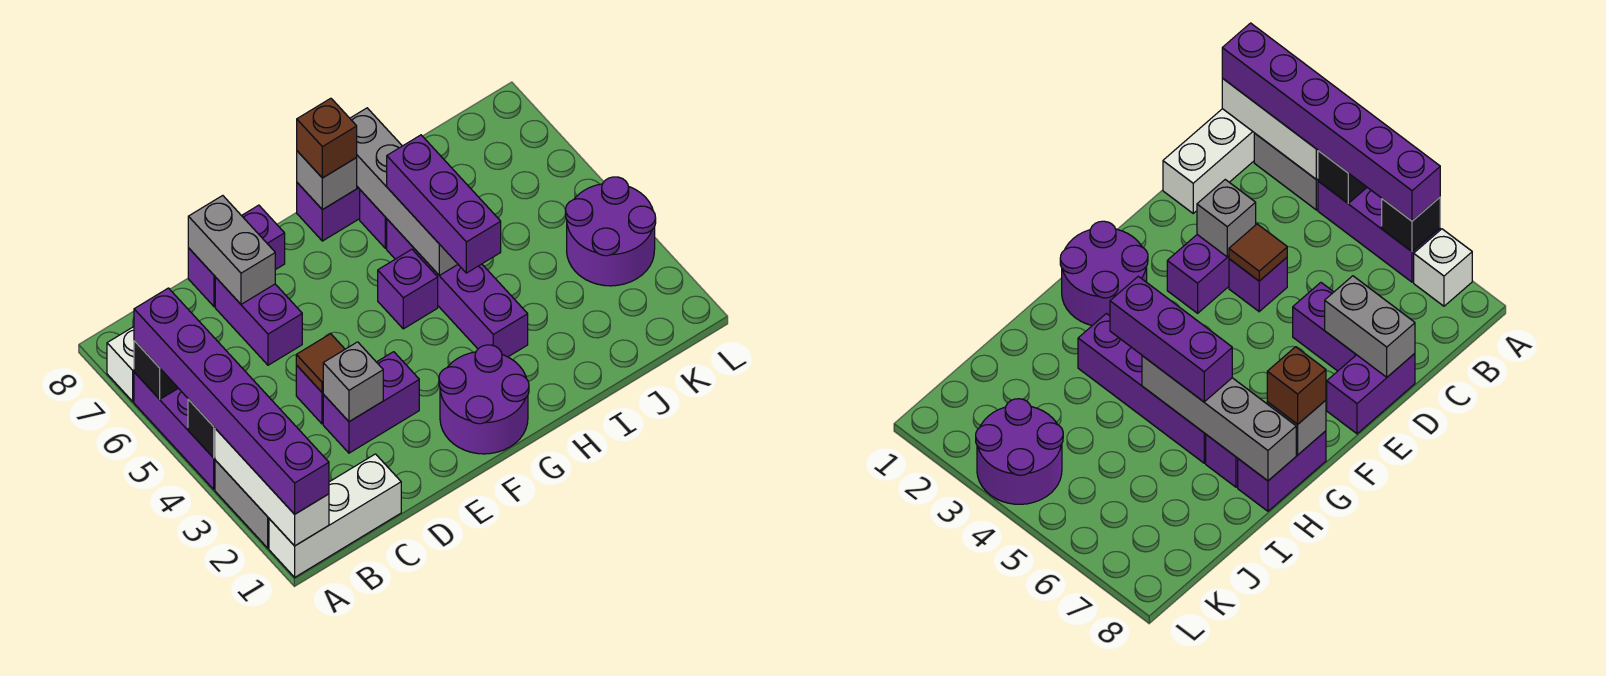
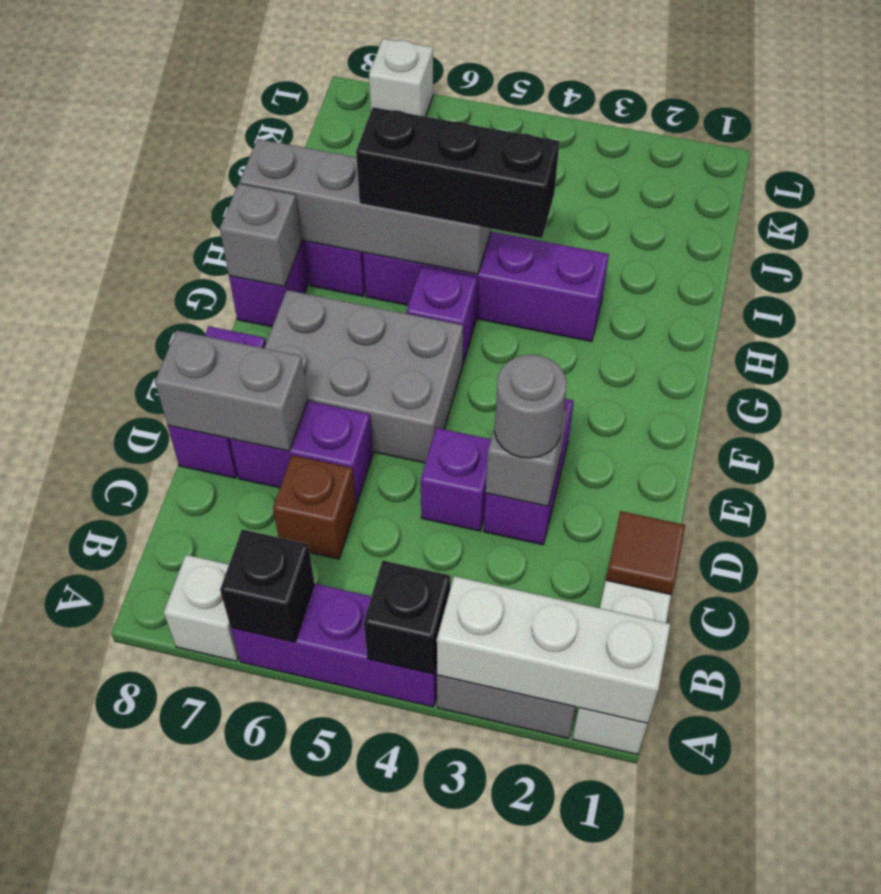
purple brick A1:A6 level 3 -> none
none -> grey round brick D3 level 3
brown tile D4 level 2 -> brown tile C1 level 2
none -> grey brick E5:F7 level 1
purple round brick F1:G2 level 1 -> none
brown brick G8 level 3 -> brown brick C6 level 1
purple brick H4:H6 level 3 -> black brick H4:H6 level 3
purple round brick K3:L4 level 1 -> none
none -> white brick L7 level 1

